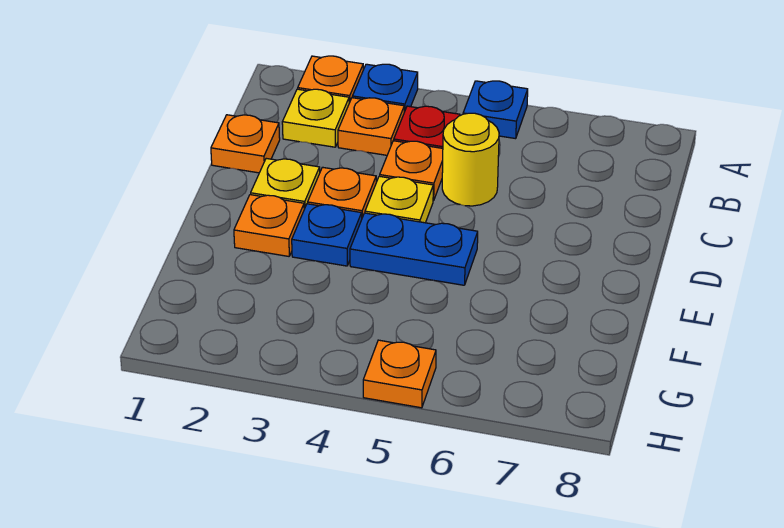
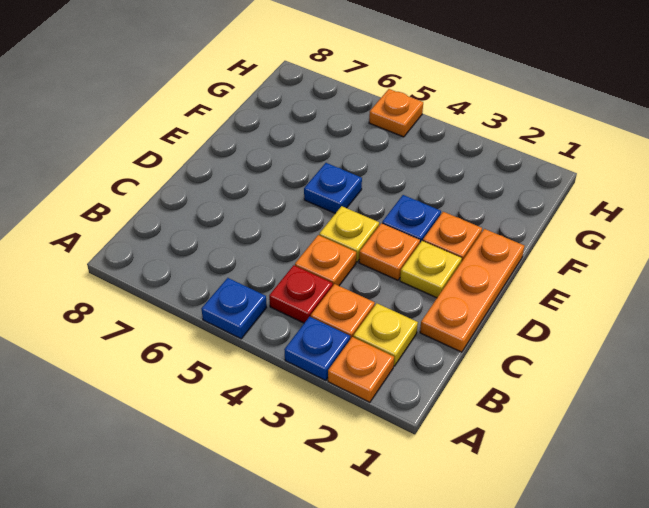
orange plate C1 level 1 -> orange plate C1:E1 level 1
yellow round brick C5 level 1 -> none
blue plate E4:E5 level 1 -> blue plate E5 level 1

